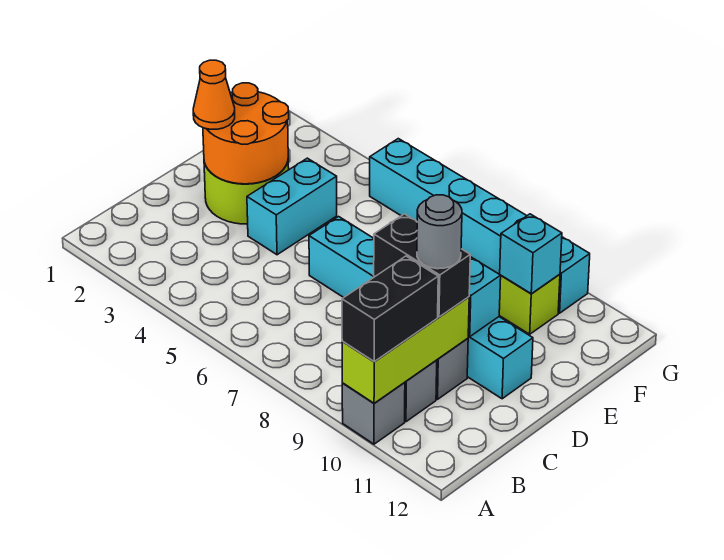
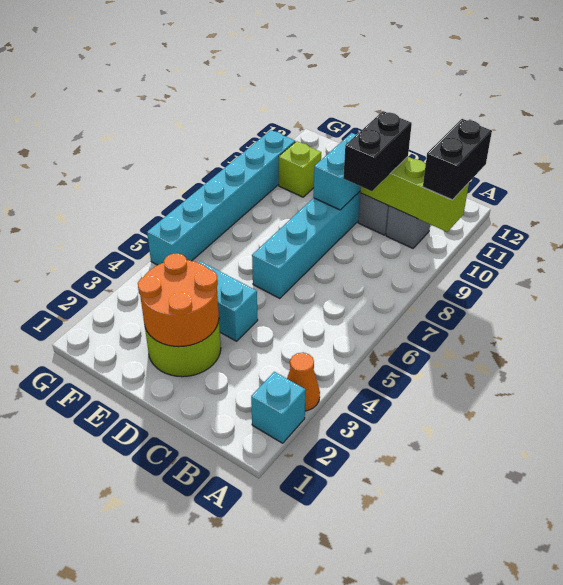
grey brick A10 level 1 -> none
black brick A10:B10 level 3 -> black brick A10:A11 level 3
grey round brick C10 level 4 -> none
orange cone D2 level 3 -> orange cone A3 level 1
cyan brick F10 level 2 -> cyan brick A2 level 1

